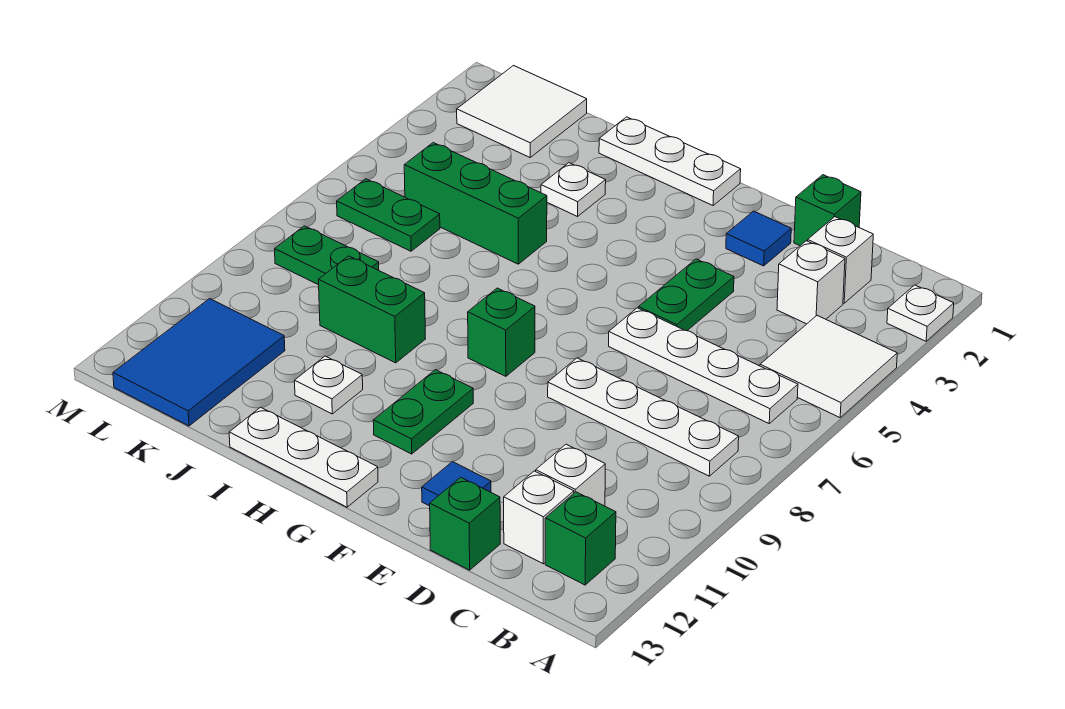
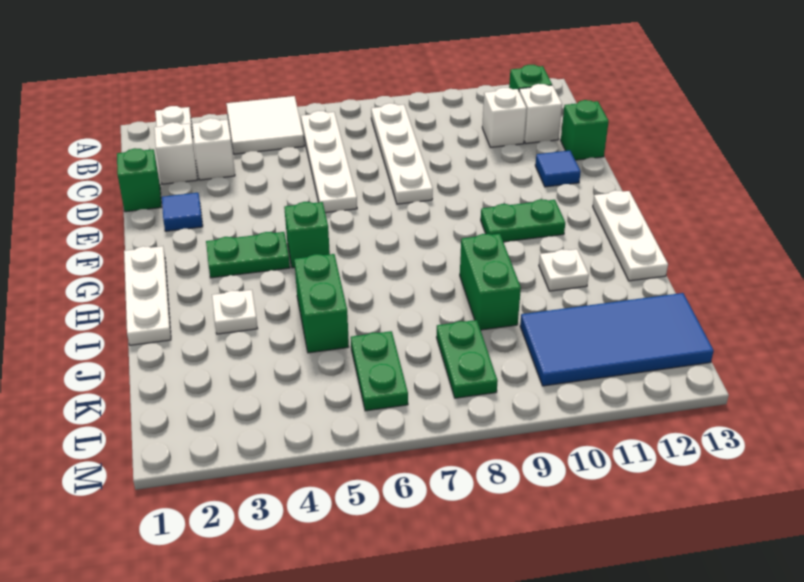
green plate E4:E5 level 1 -> green plate G3:G4 level 1
green brick G8 level 1 -> green brick G5 level 1
green brick I5:K5 level 1 -> green brick I5:J5 level 1
white tile K1:L2 level 1 -> none
blue tile K11:L13 level 1 -> blue tile K10:L13 level 1

